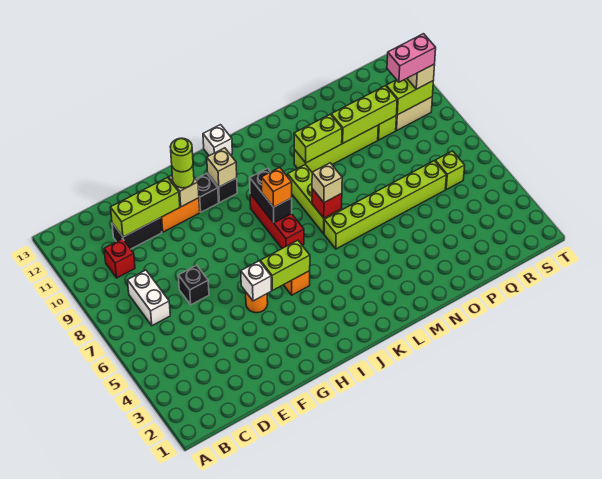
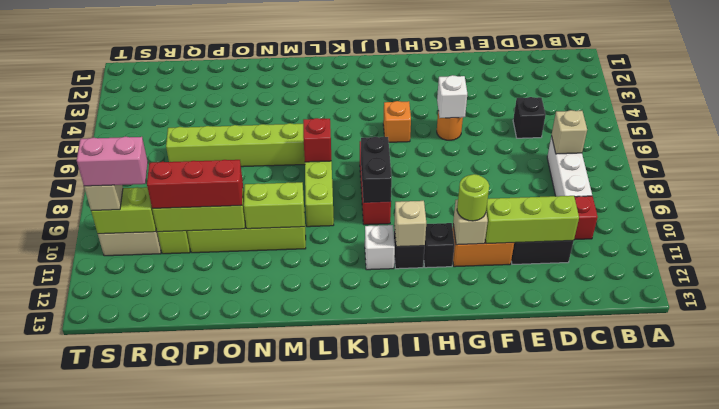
white brick C7:C8 level 1 -> white brick C7:C9 level 1
black brick E7 level 1 -> black brick D5 level 1
lime round brick G11 level 4 -> none
lime brick H5:I5 level 2 -> none
orange brick J8 level 3 -> none
white brick J13 level 1 -> white brick J11 level 1
tan brick L7 level 3 -> tan brick C7 level 2
none -> red brick O10:Q10 level 3
lime brick R6 level 1 -> none

